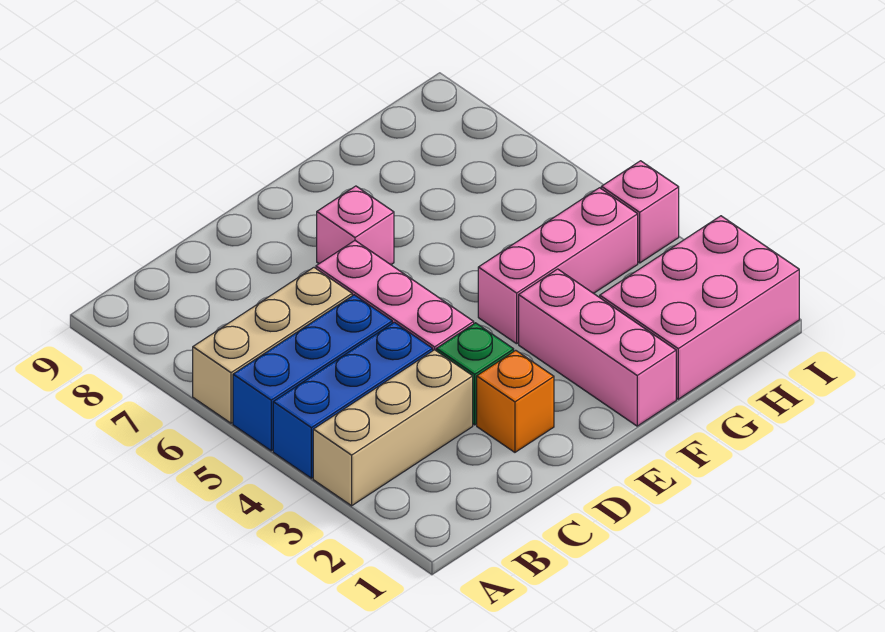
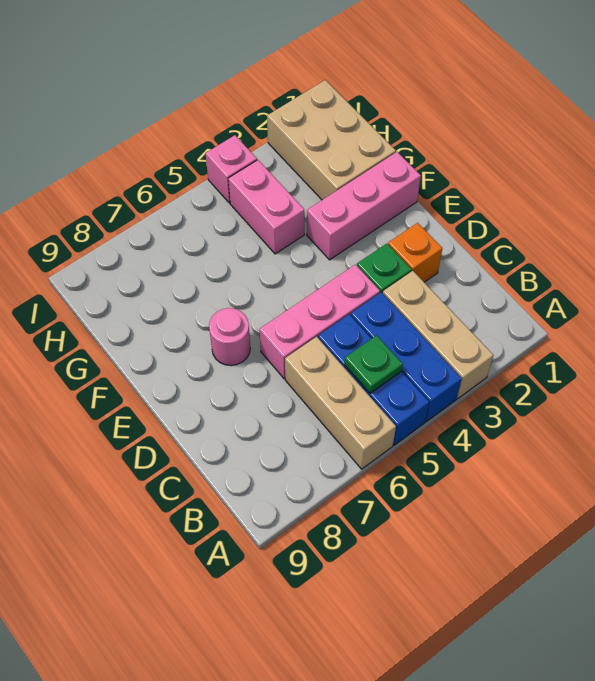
none -> green plate B5 level 2
pink brick E7 level 1 -> pink round brick E7 level 1
pink brick F4:H4 level 1 -> pink brick G4:H4 level 1
pink brick G1:I2 level 1 -> tan brick G1:I2 level 1

